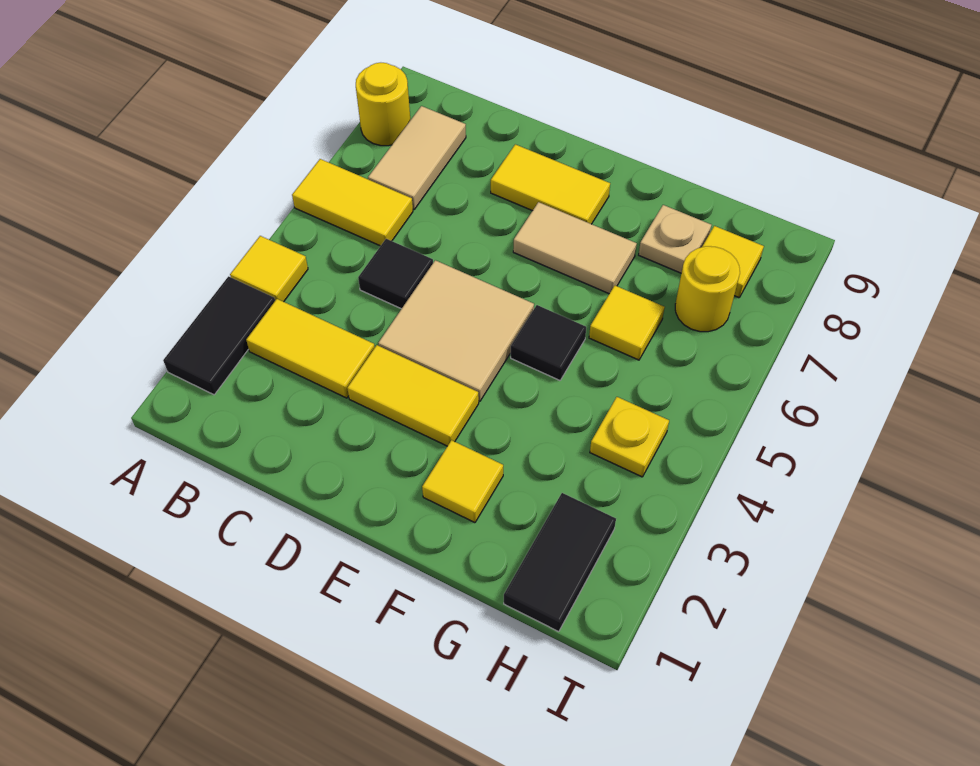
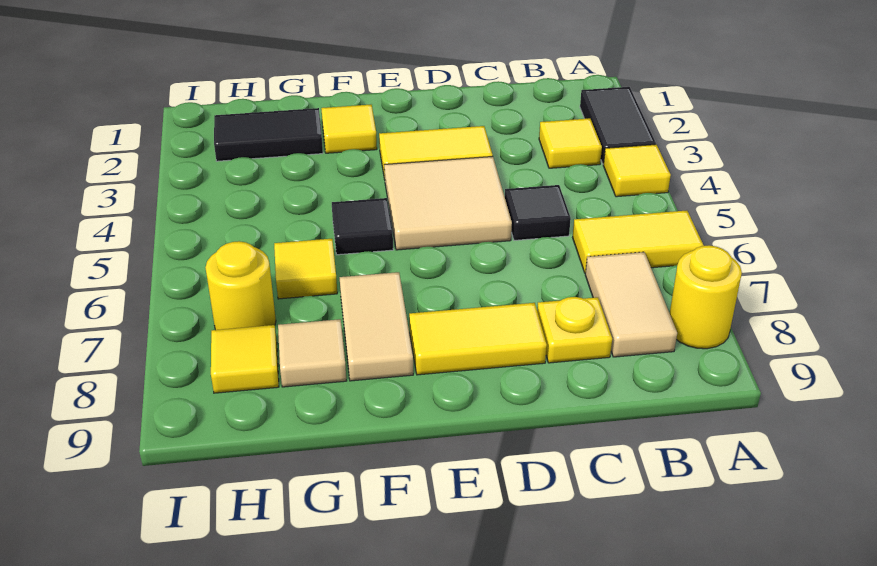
yellow tile B3:C3 level 1 -> yellow tile B3 level 1
tan tile E7:F7 level 1 -> tan tile F7:F8 level 1
tan plate G8 level 1 -> tan tile G8 level 1
black tile H1:H2 level 1 -> black tile G2:H2 level 1
yellow plate H4 level 1 -> yellow plate C8 level 1

